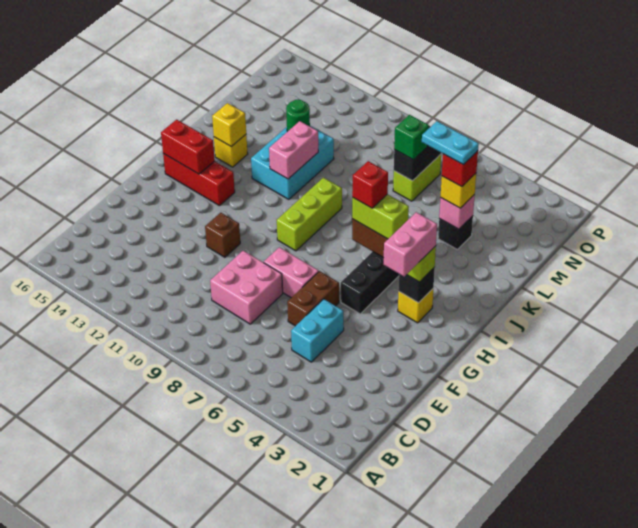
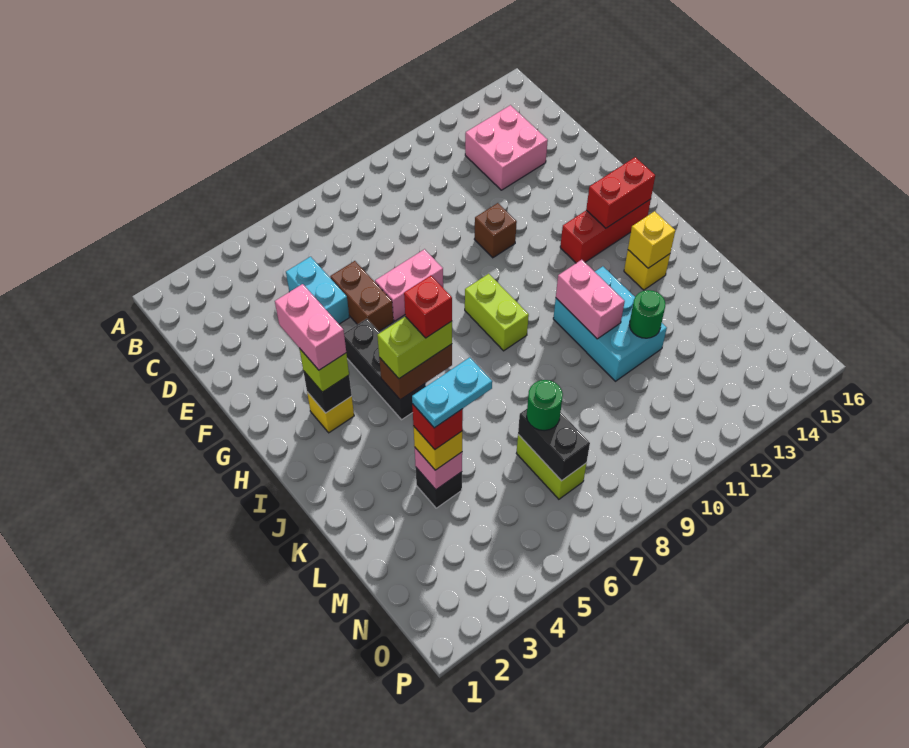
pink brick D8:E9 level 1 -> pink brick C13:D14 level 1
lime brick H9:J9 level 1 -> lime brick H9:I9 level 1
green brick M7 level 3 -> green round brick M7 level 3

